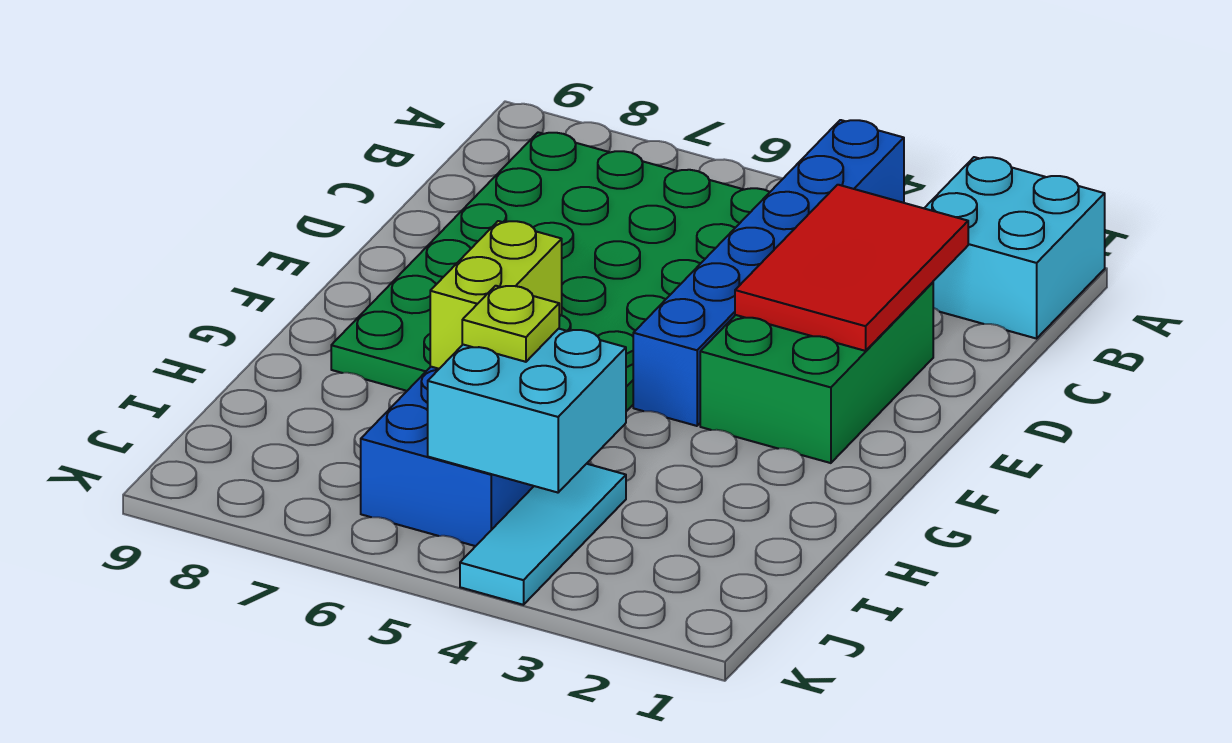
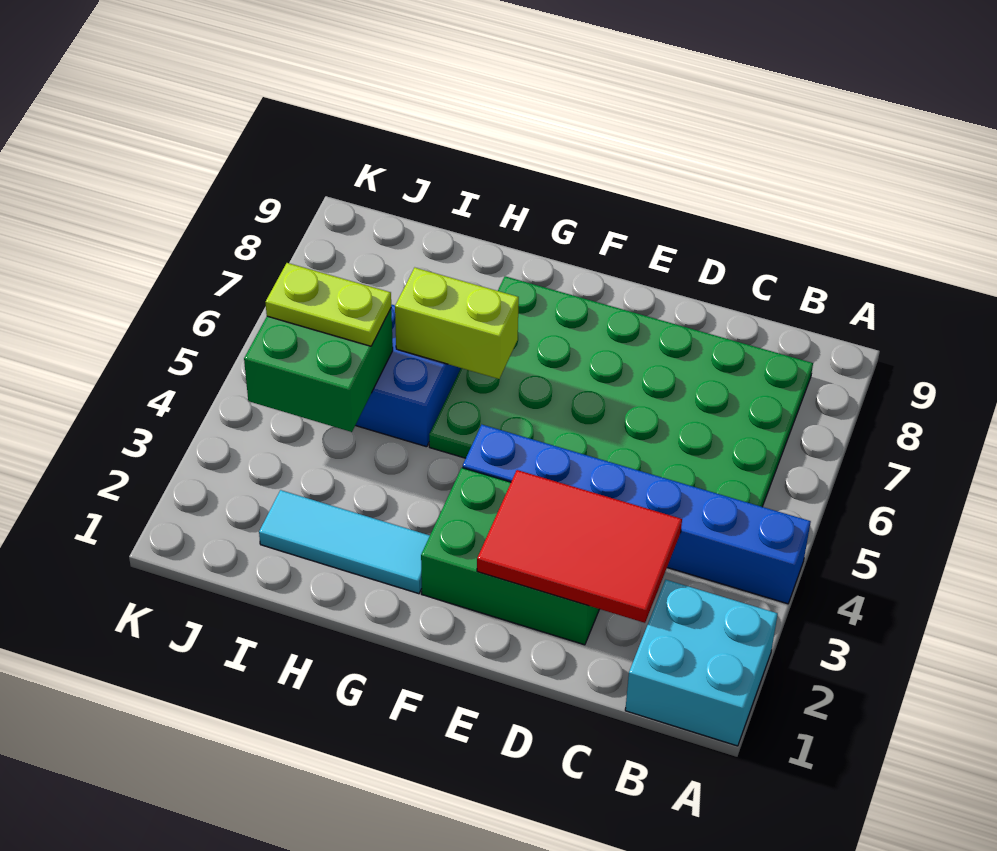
cyan tile I4:K4 level 1 -> cyan tile G2:I2 level 1
cyan brick I4:J5 level 2 -> green brick I4:J5 level 2
lime plate I5 level 3 -> lime plate I5:J5 level 3

